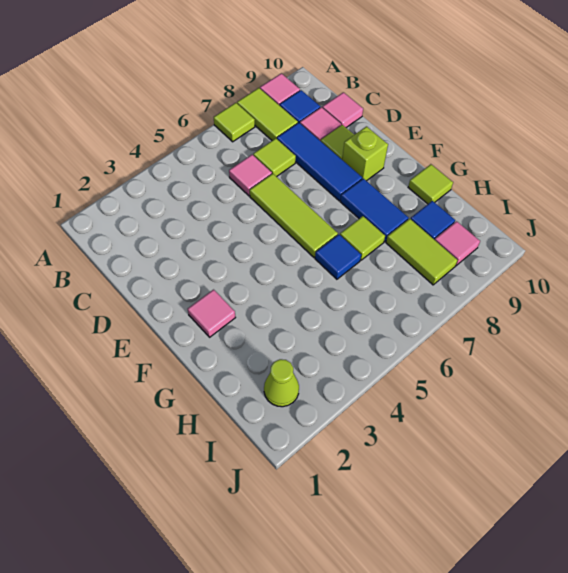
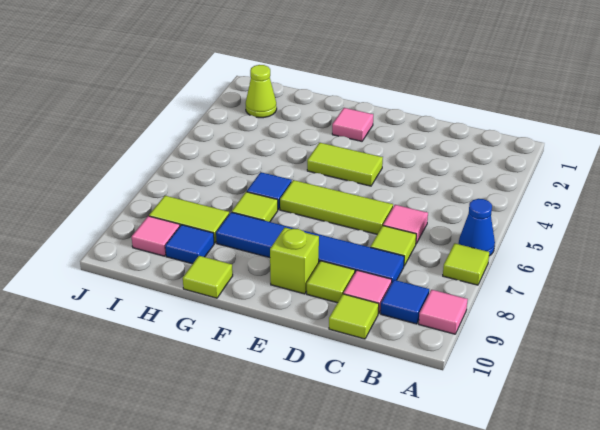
none -> blue cone A6 level 1
lime tile A8:B8 level 1 -> lime tile E4:F4 level 1
pink tile C10 level 1 -> lime tile C10 level 1

